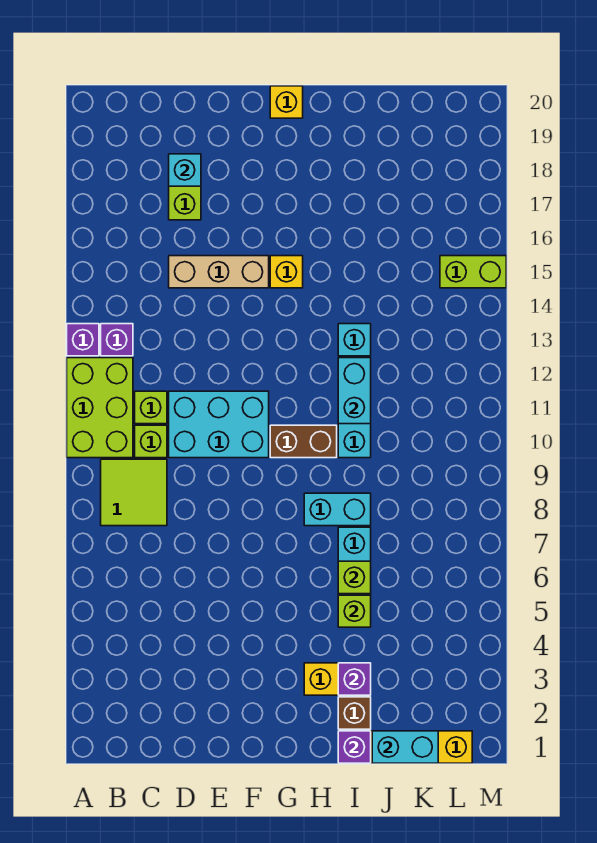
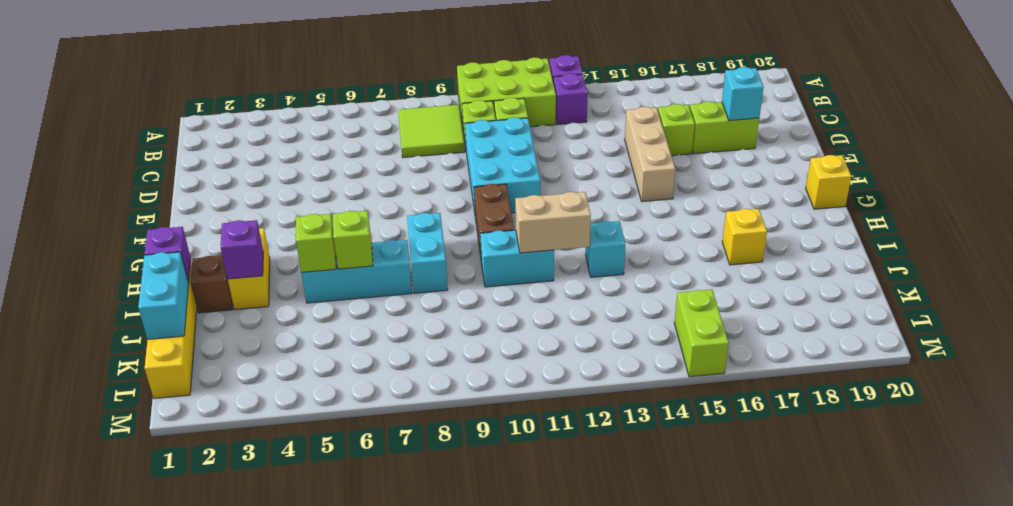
none -> lime brick D16 level 1
yellow brick G15 level 1 -> yellow brick I17 level 1
cyan brick I11:I12 level 2 -> tan brick I11:I12 level 2

